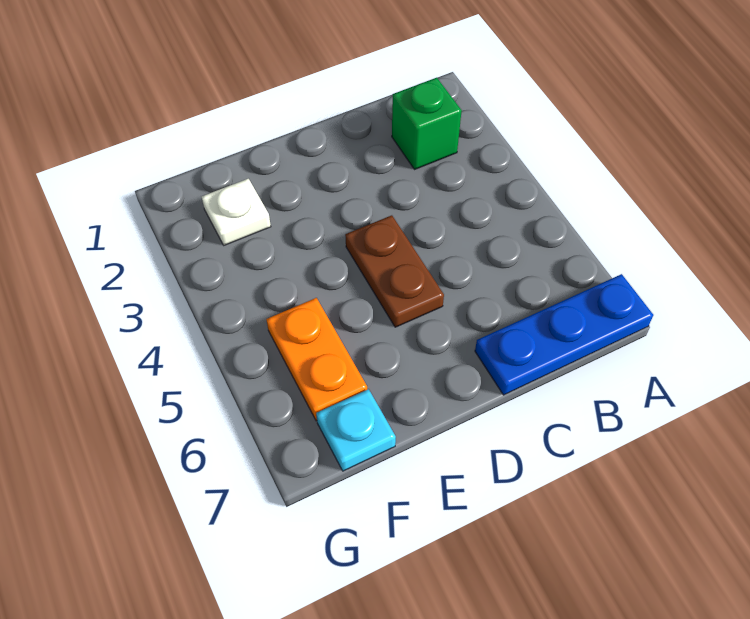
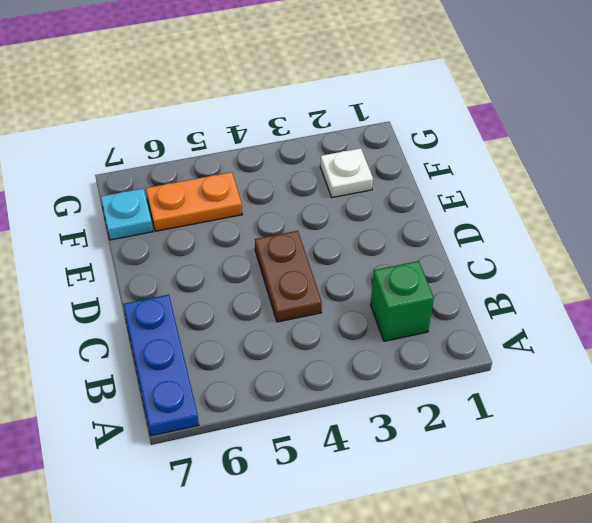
brown plate D4:D5 level 1 -> brown plate C4:D4 level 1

